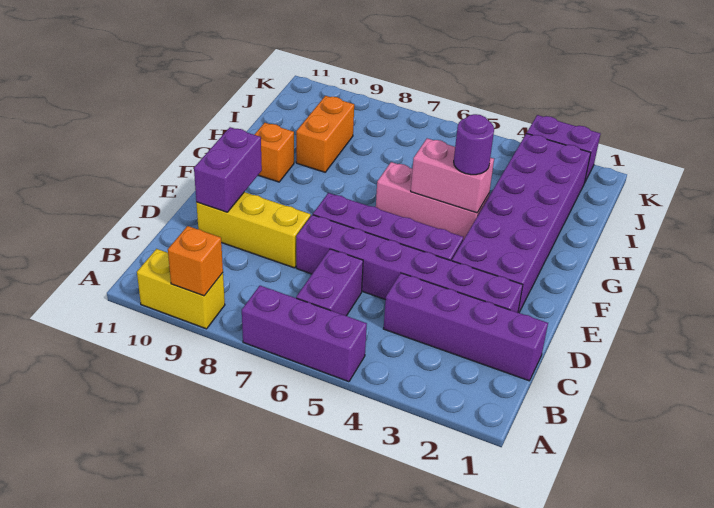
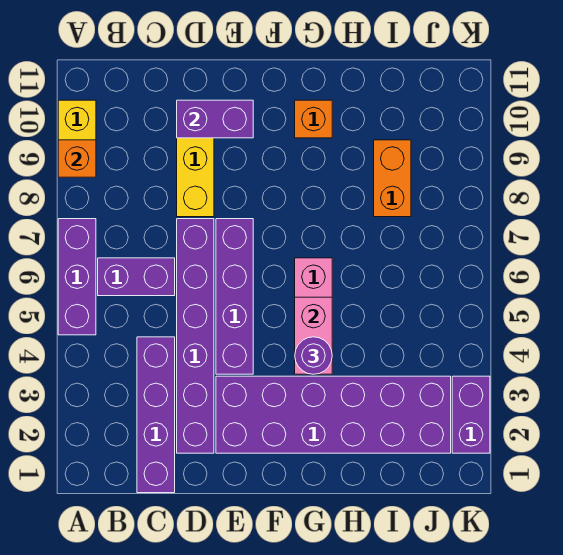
orange brick H9:I9 level 1 -> orange brick I8:I9 level 1

